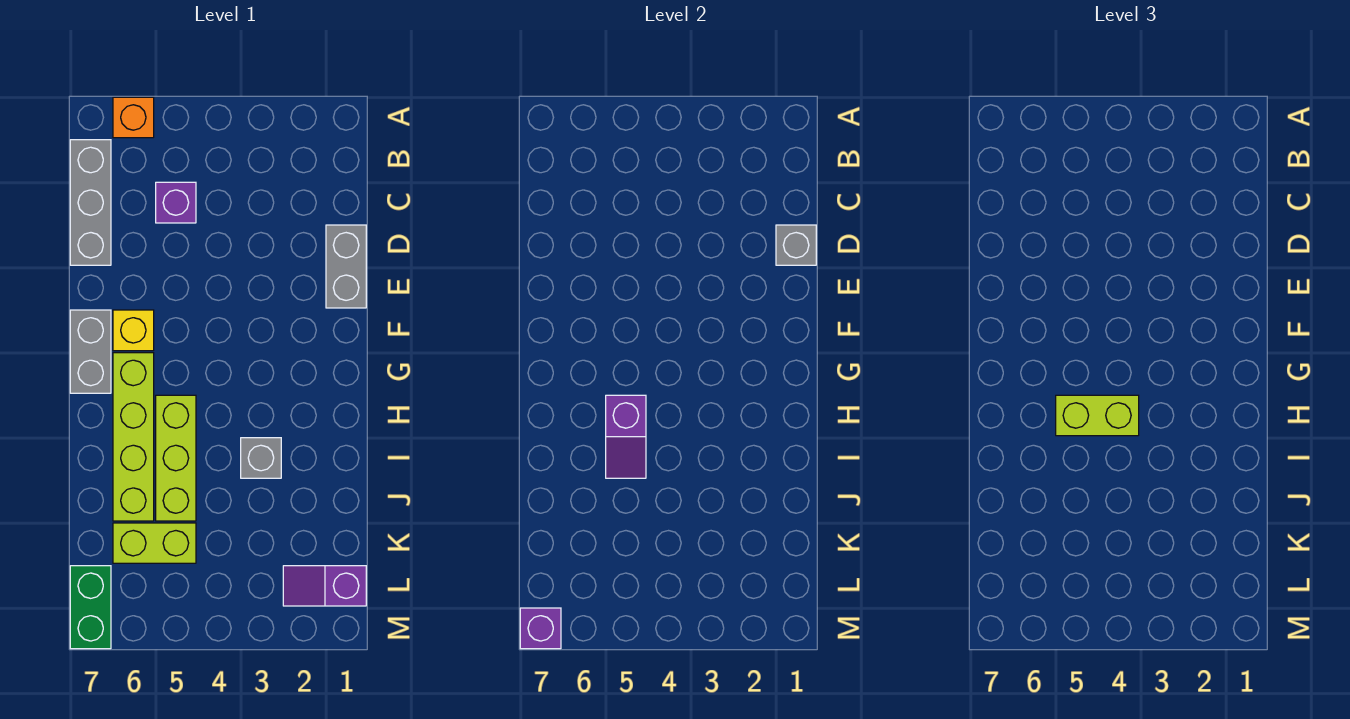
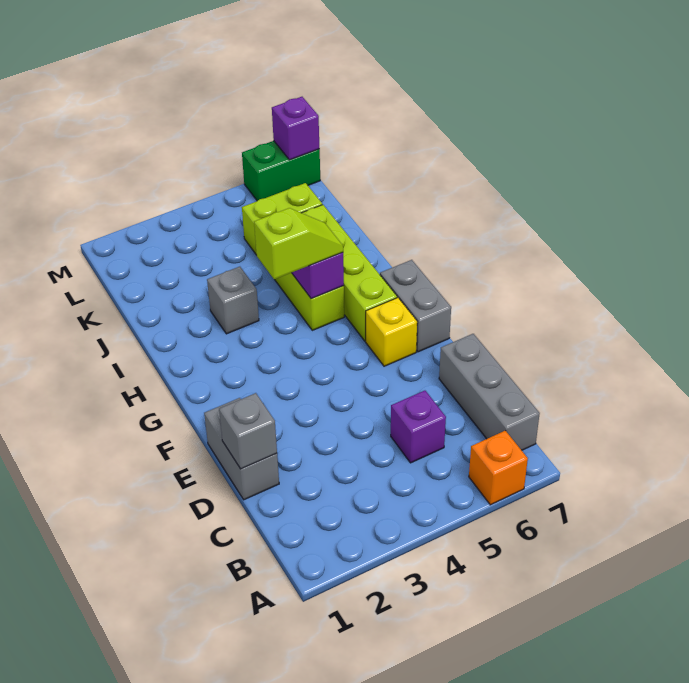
lime brick H4:H5 level 3 -> lime slope H4:H5 level 3 top 4
purple slope L1:L2 level 1 top 1 -> none
green brick L7:M7 level 1 -> green brick M6:M7 level 1

